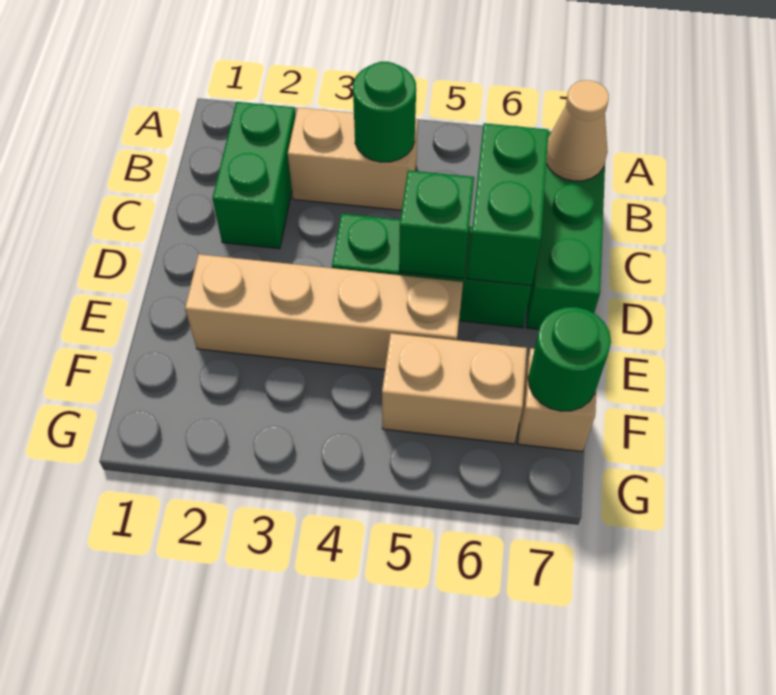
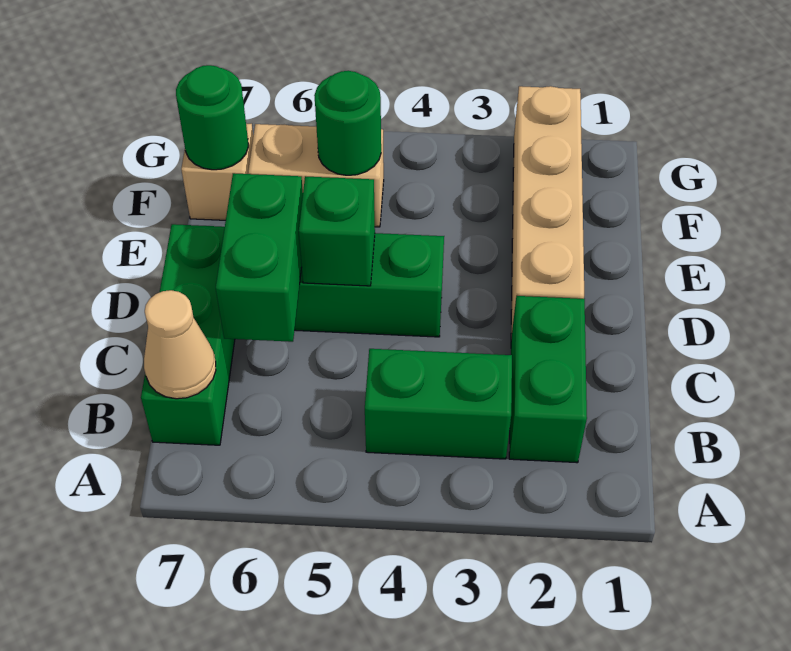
tan brick B3:B4 level 1 -> green brick B3:B4 level 1
green round brick B4 level 2 -> green round brick F5 level 2
tan brick E2:E5 level 1 -> tan brick D2:G2 level 1

